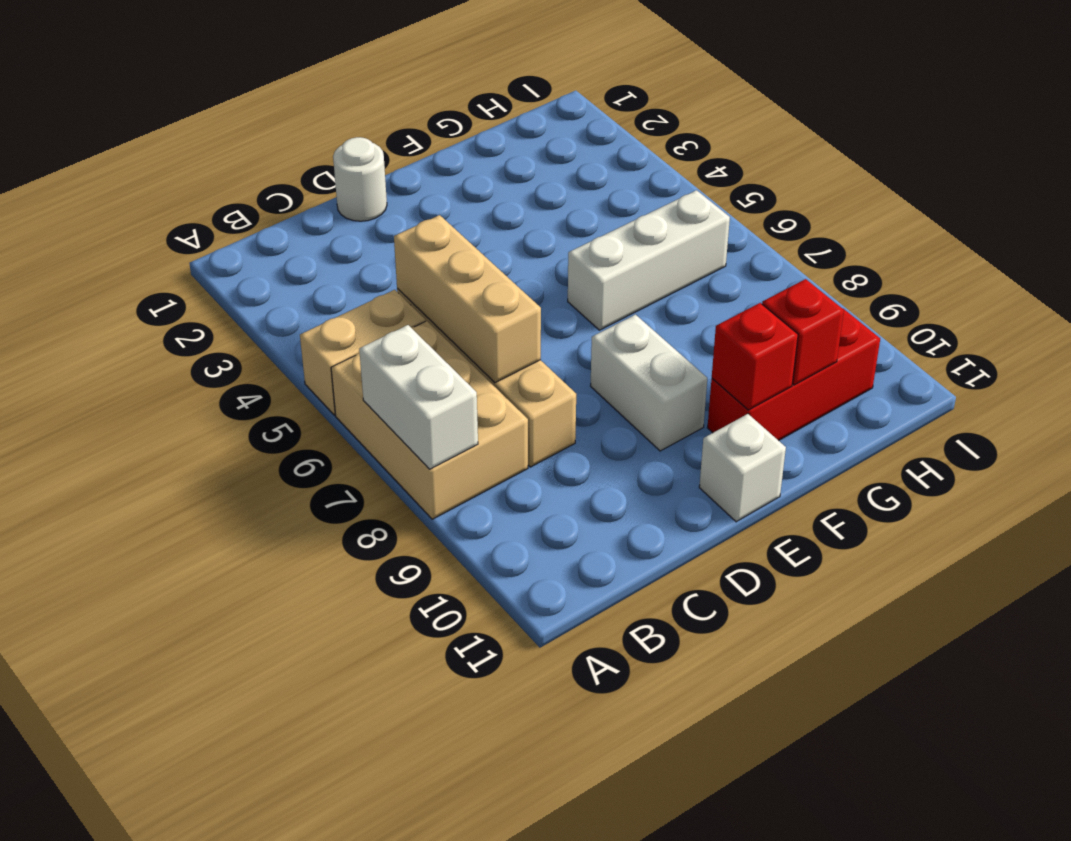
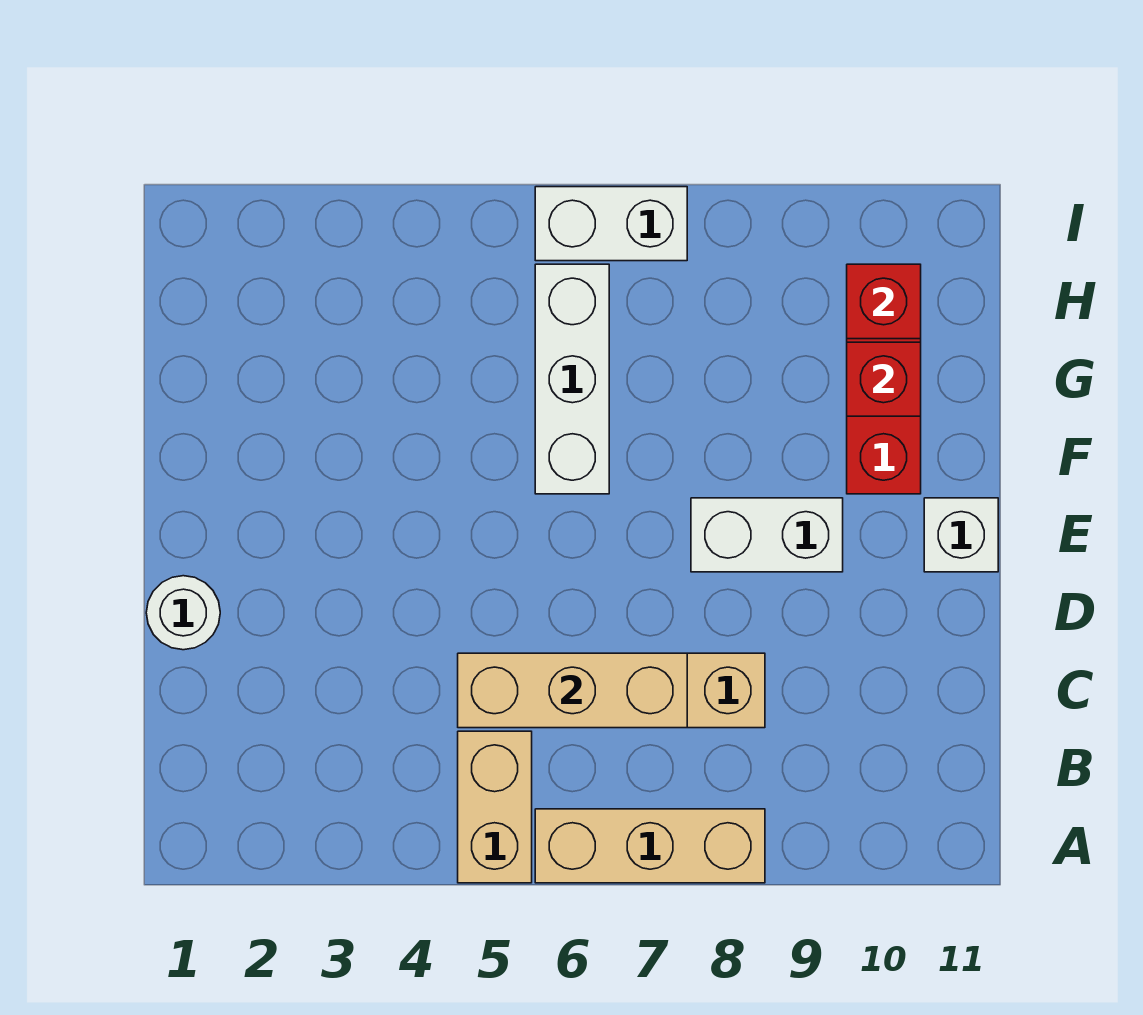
tan brick A6:B8 level 1 -> tan brick A6:A8 level 1
white brick A7:A8 level 2 -> white brick I6:I7 level 1
red brick F10 level 2 -> red brick H10 level 2

